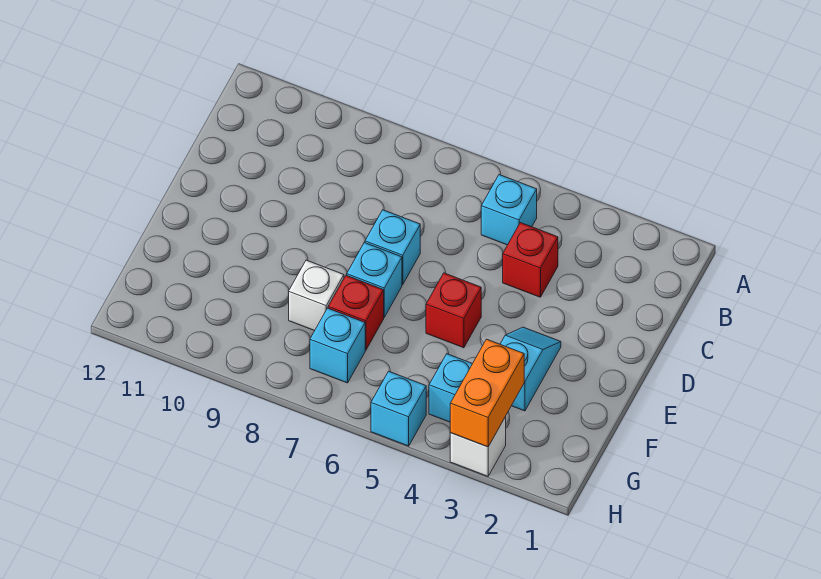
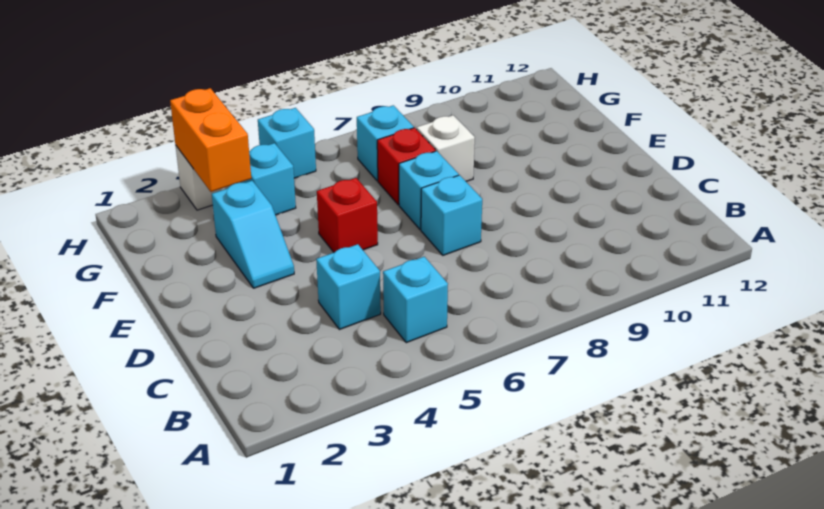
red brick C4 level 1 -> cyan brick C4 level 1

